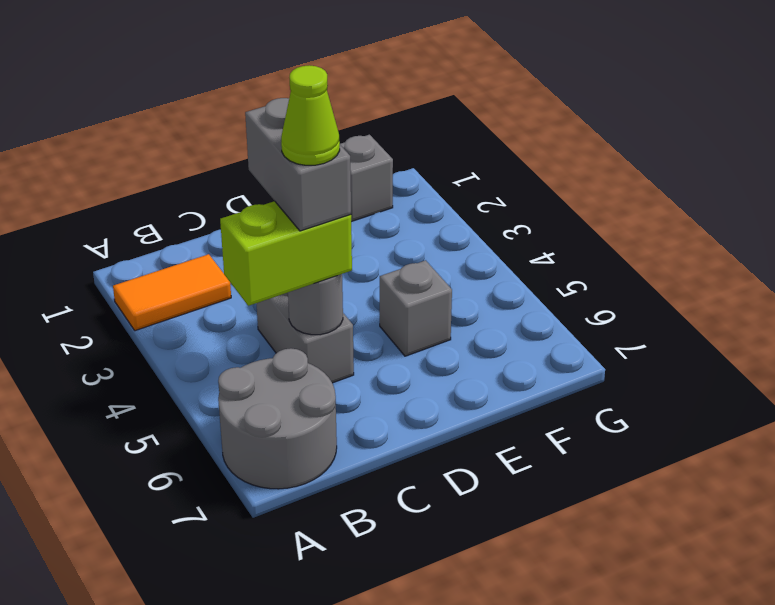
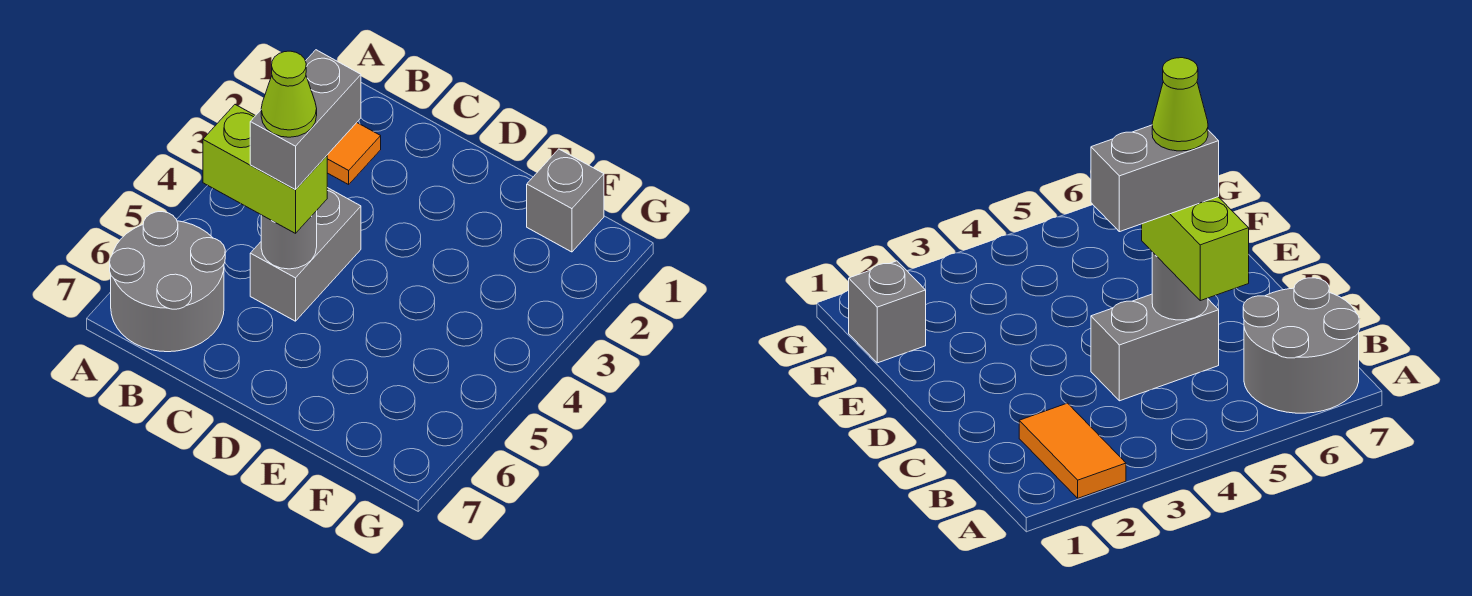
grey brick E5 level 1 -> none

